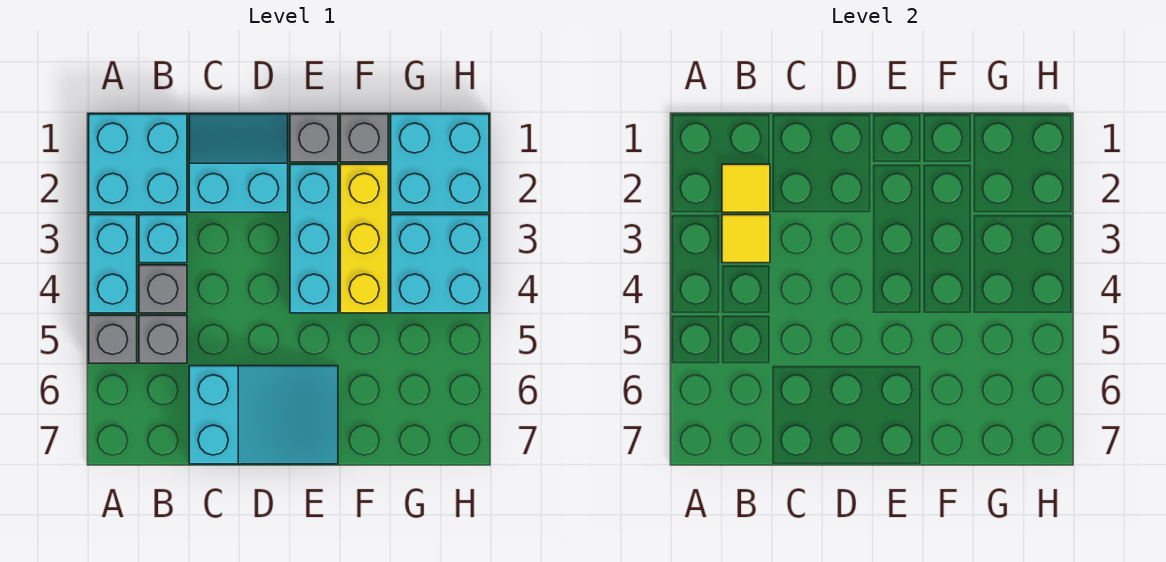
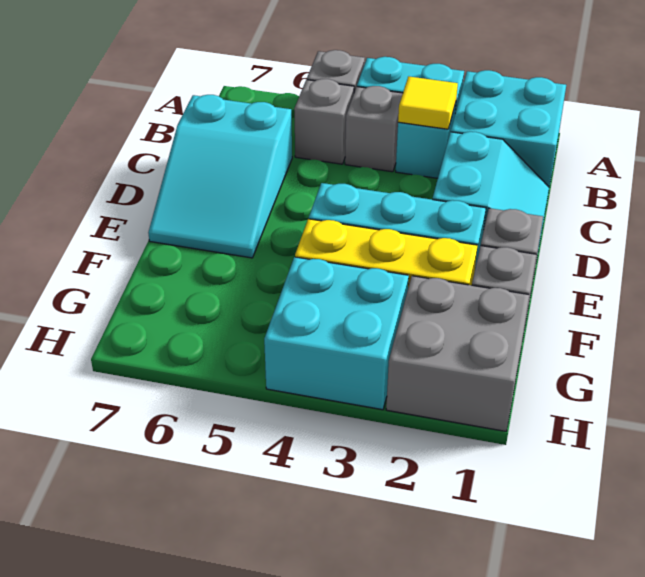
yellow tile B2 level 2 -> none
cyan brick G1:H2 level 1 -> grey brick G1:H2 level 1

